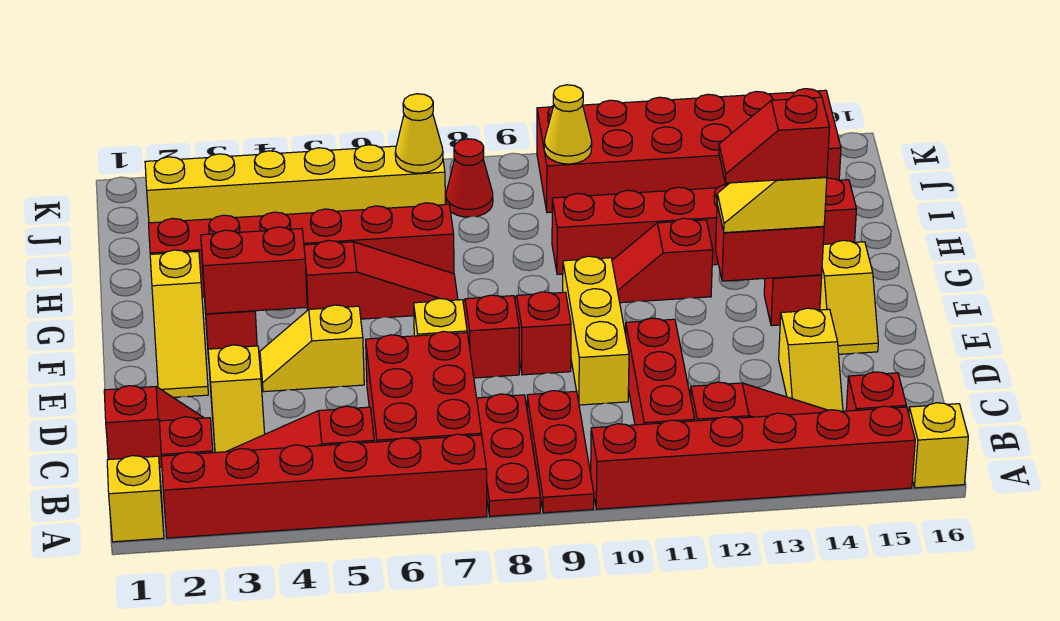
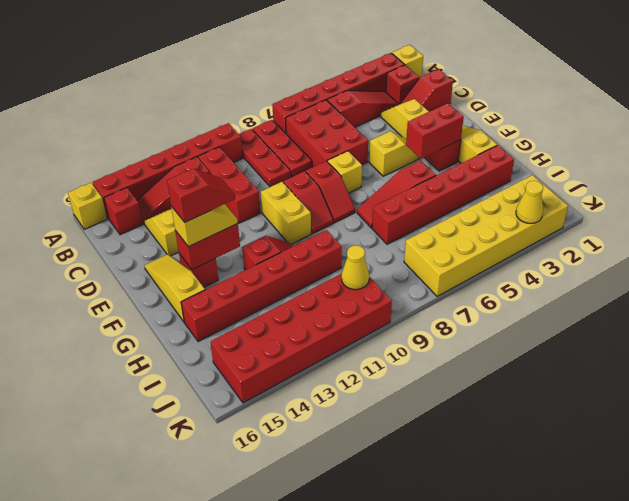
yellow brick D10:F10 level 1 -> yellow brick E10:F10 level 1
yellow slope E15:F15 level 1 top F -> yellow slope E15:G15 level 1 top G
yellow brick J2:J7 level 1 -> yellow brick J2:K7 level 1
yellow cone J7 level 2 -> yellow cone K3 level 2
red cone J8 level 1 -> none

